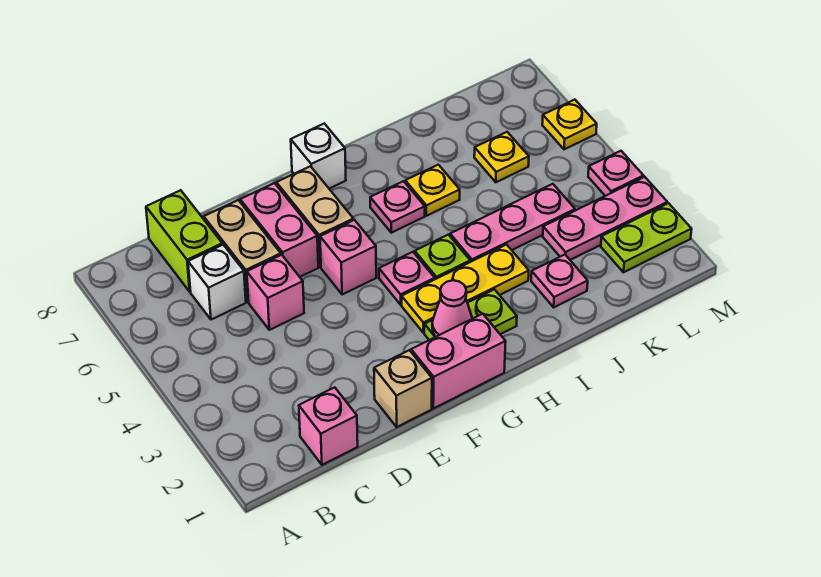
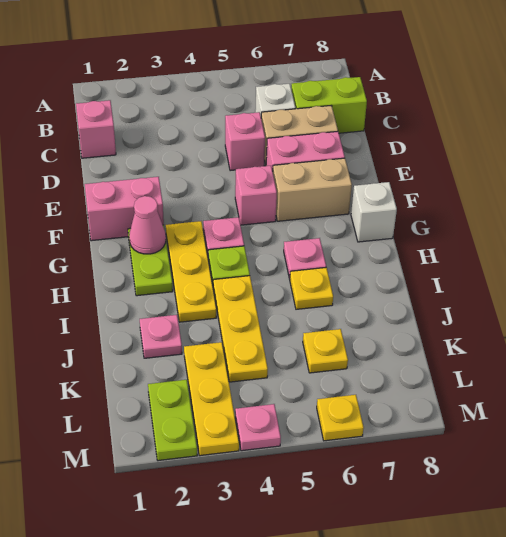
tan brick E1 level 1 -> none
pink brick F1:G1 level 1 -> pink brick F1:F2 level 1
pink plate I4:K4 level 1 -> yellow plate I4:K4 level 1
pink plate K3:M3 level 1 -> yellow plate K3:M3 level 1

